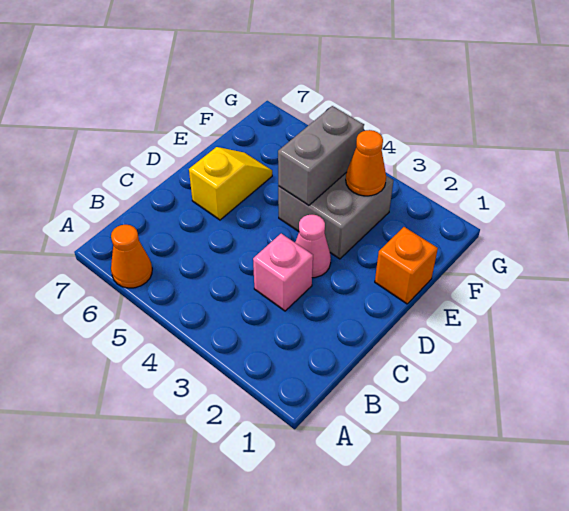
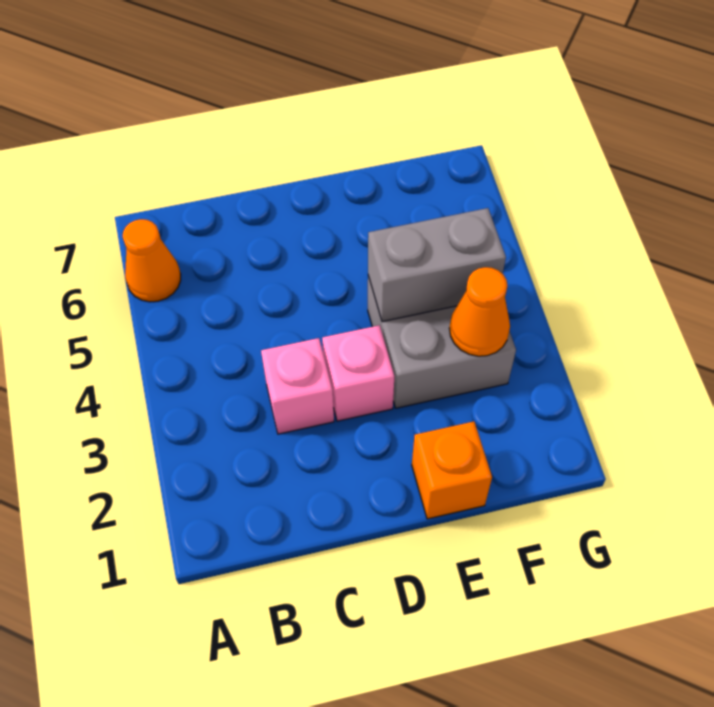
pink cone D3 level 1 -> pink brick D3 level 1
yellow slope D6:E6 level 1 top D -> none

